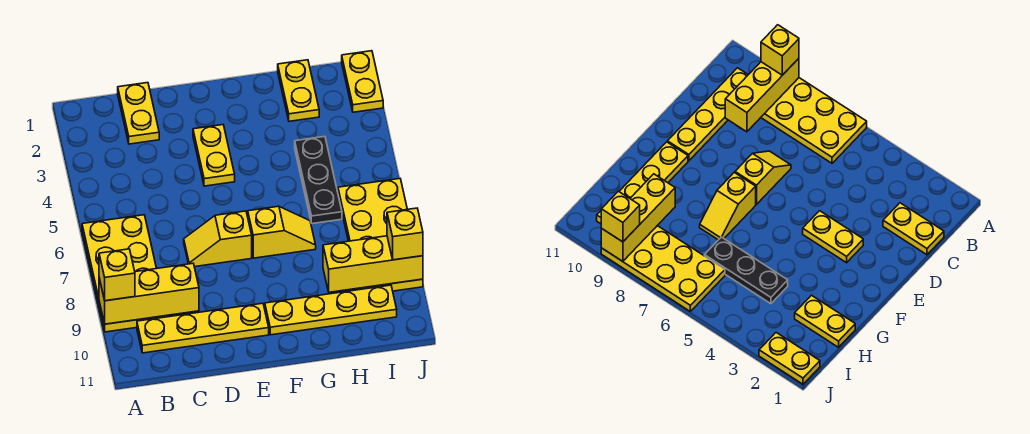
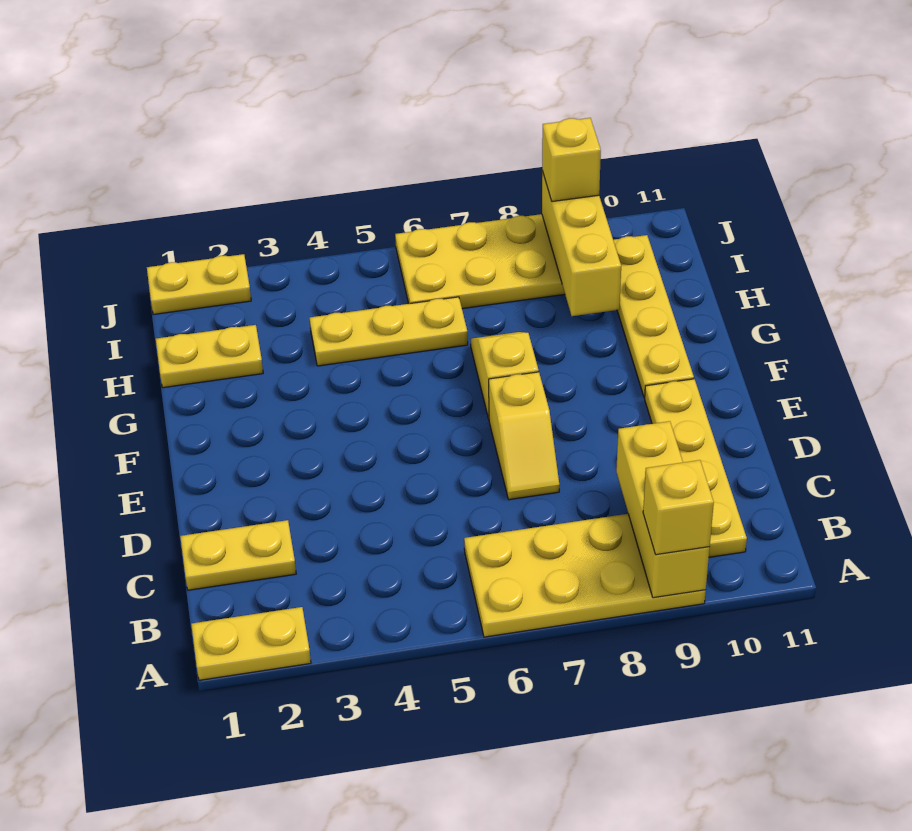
yellow plate E3:E4 level 1 -> yellow plate A1:A2 level 1
black plate H4:H6 level 1 -> yellow plate H4:H6 level 1

